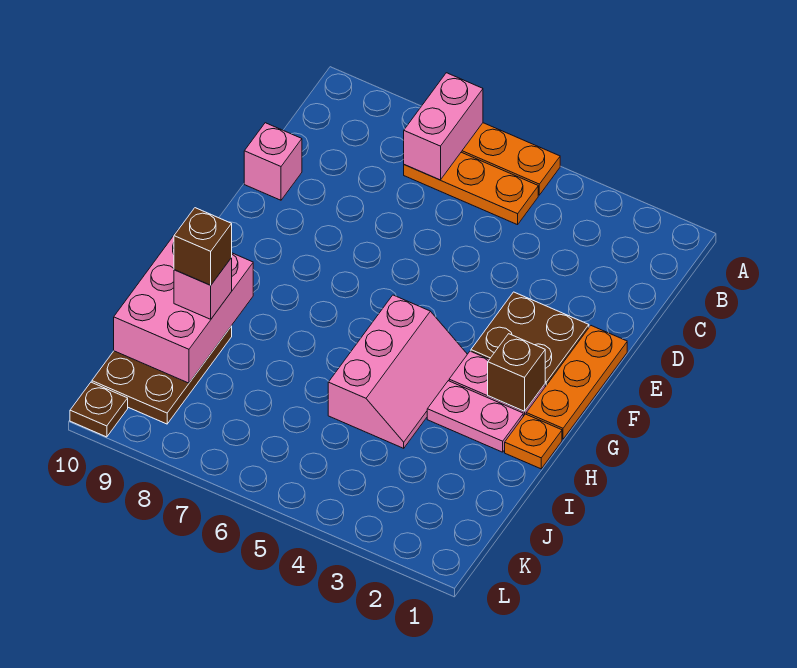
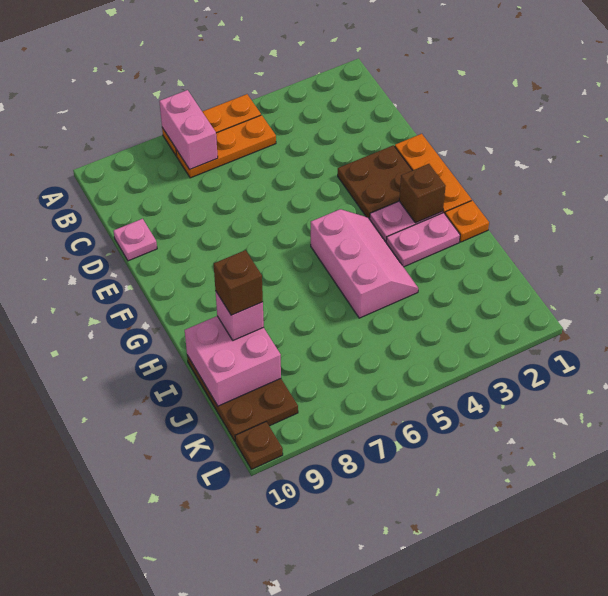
pink brick D10 level 1 -> pink plate D10 level 1
pink brick H9:J10 level 2 -> pink brick I9:J10 level 2

